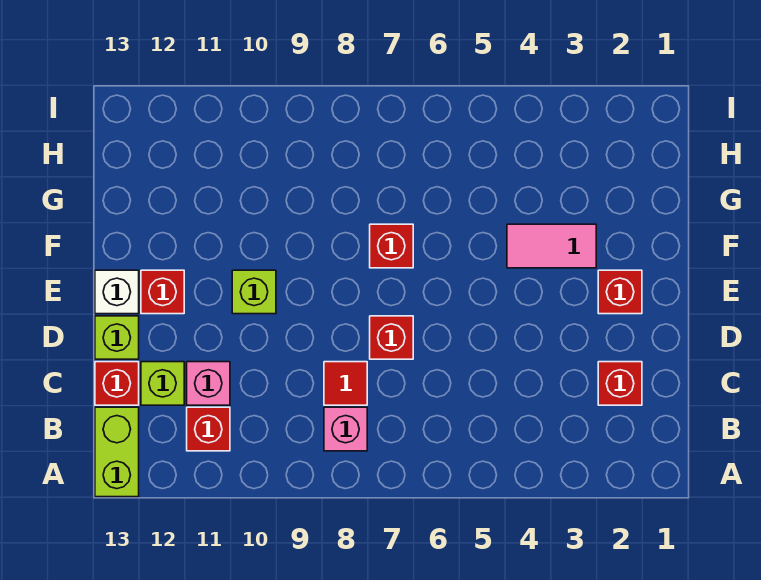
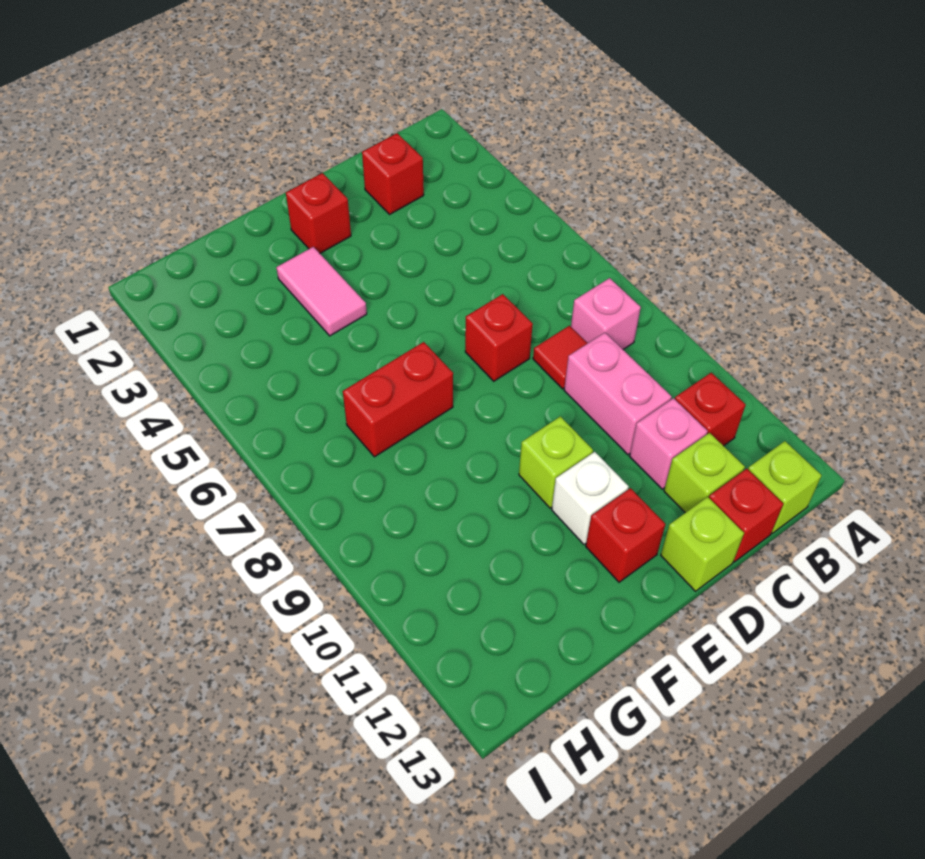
lime brick A13:B13 level 1 -> lime brick B13 level 1
none -> pink brick C9:C10 level 1
white brick E13 level 1 -> white brick E11 level 1
red brick F7 level 1 -> red brick F7:G7 level 1

